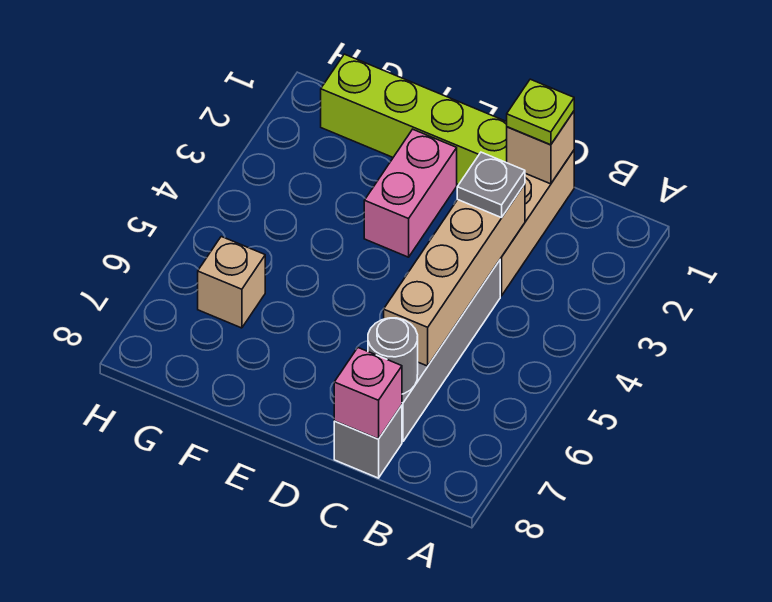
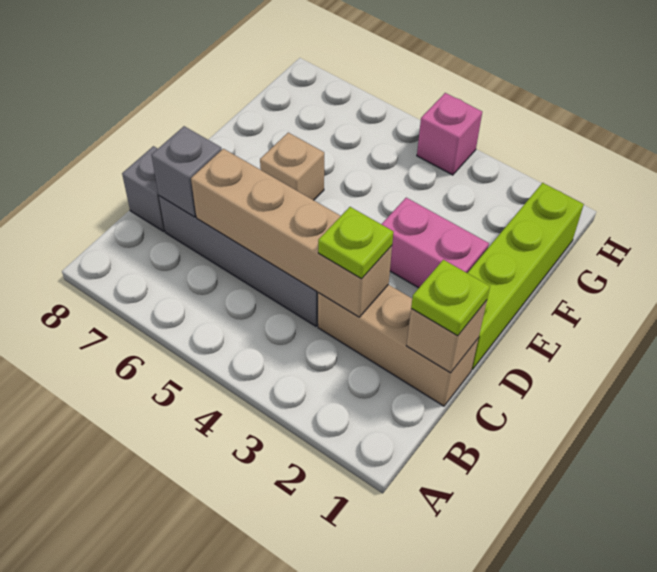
grey plate C3 level 3 -> lime plate C3 level 3
grey round brick C7 level 2 -> grey brick C7 level 2
pink brick C8 level 2 -> pink brick H4 level 1
tan brick G6 level 1 -> tan brick E6 level 1

